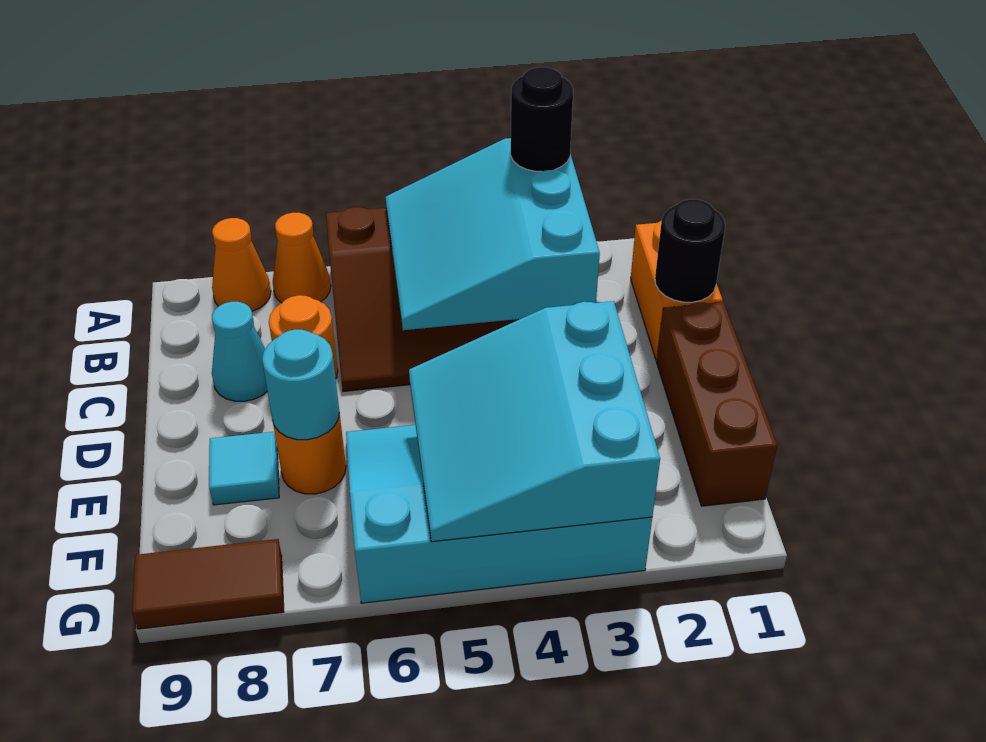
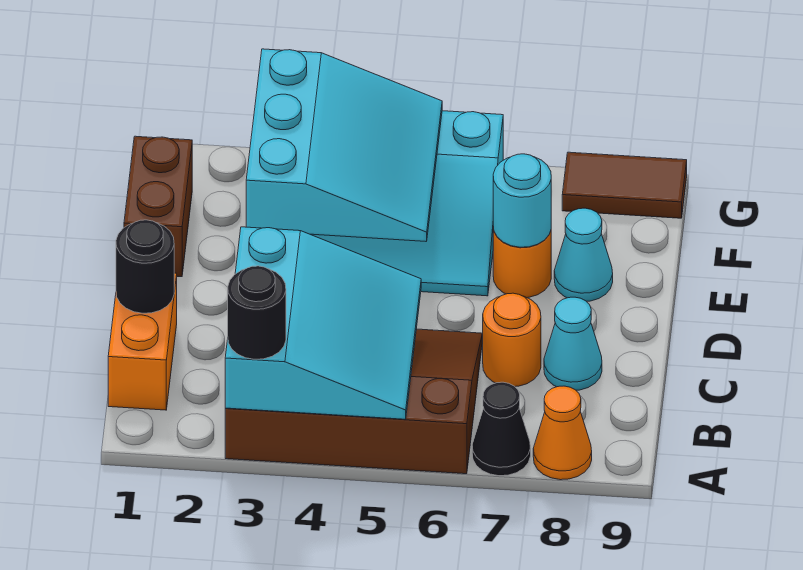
orange cone A7 level 1 -> black cone A7 level 1
brown brick D1:F1 level 1 -> brown brick E1:F1 level 1
cyan tile E8 level 1 -> cyan cone E8 level 1

